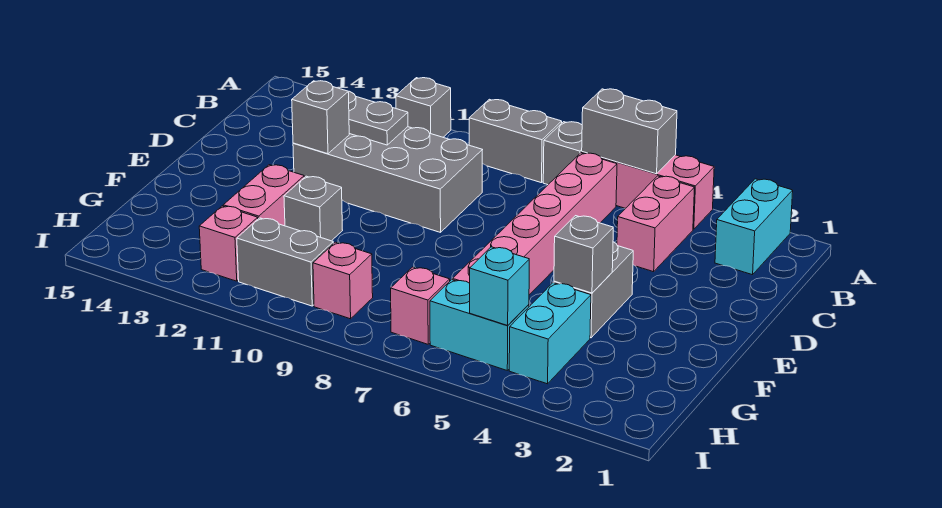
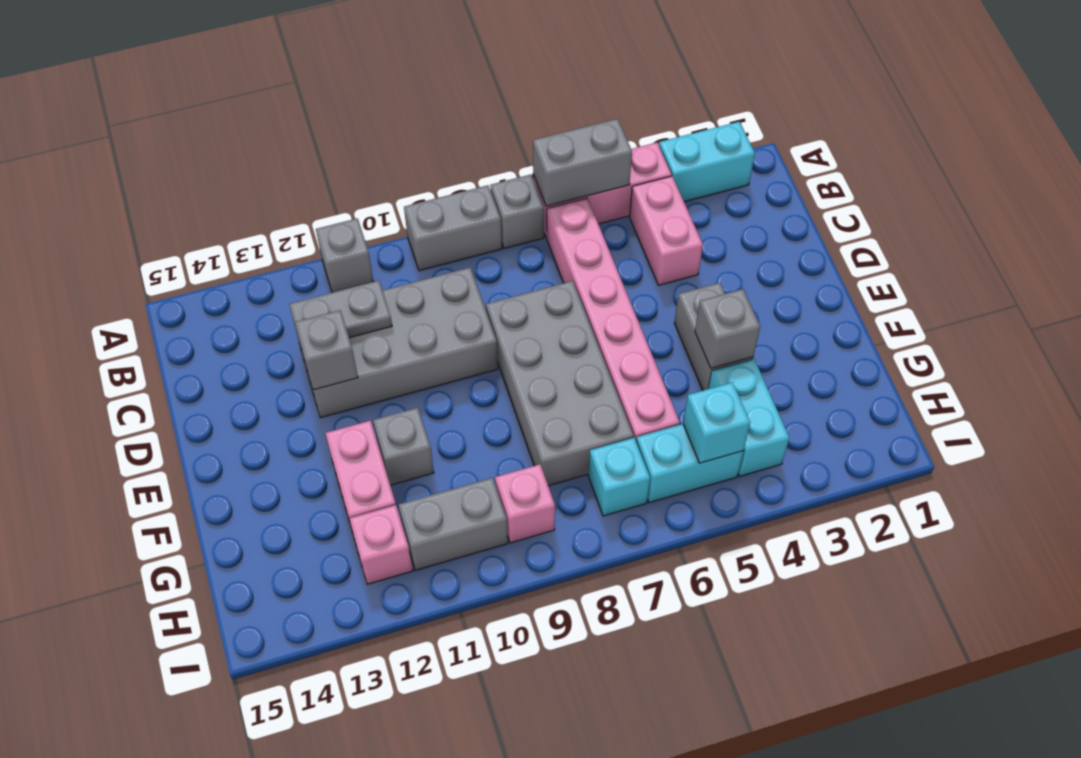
cyan brick A2:B2 level 1 -> cyan brick A2:A3 level 1
none -> grey brick D7:G8 level 1
pink brick H7 level 1 -> cyan brick H7 level 1

